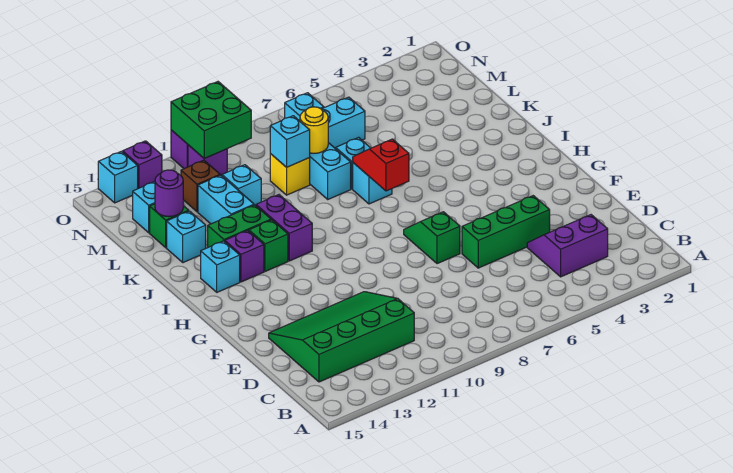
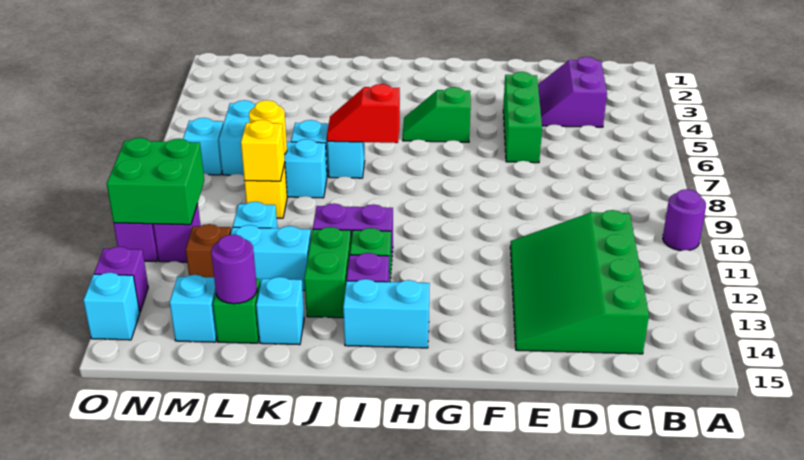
none -> purple round brick A10 level 1
green slope F7:G7 level 1 top F -> green slope G5:H5 level 1 top G
cyan brick I14 level 1 -> cyan brick H14:I14 level 1
cyan brick L9 level 2 -> yellow brick L9 level 2

